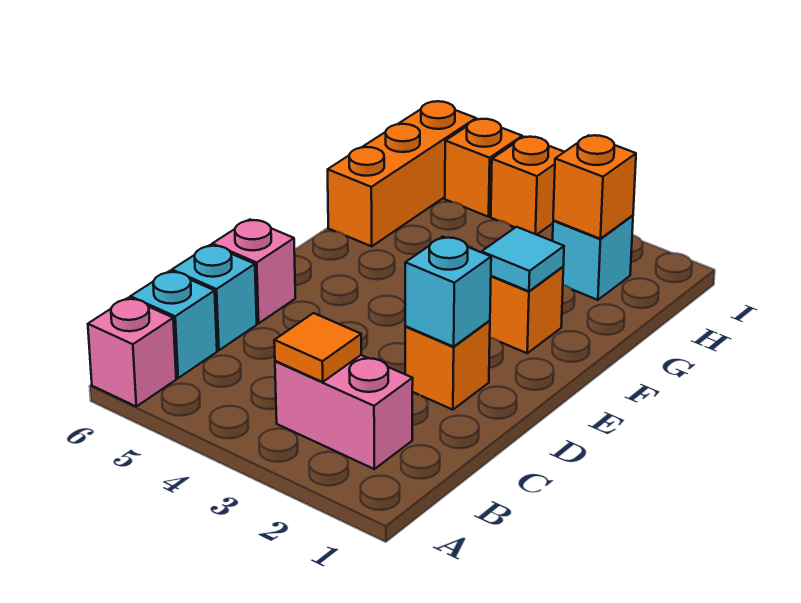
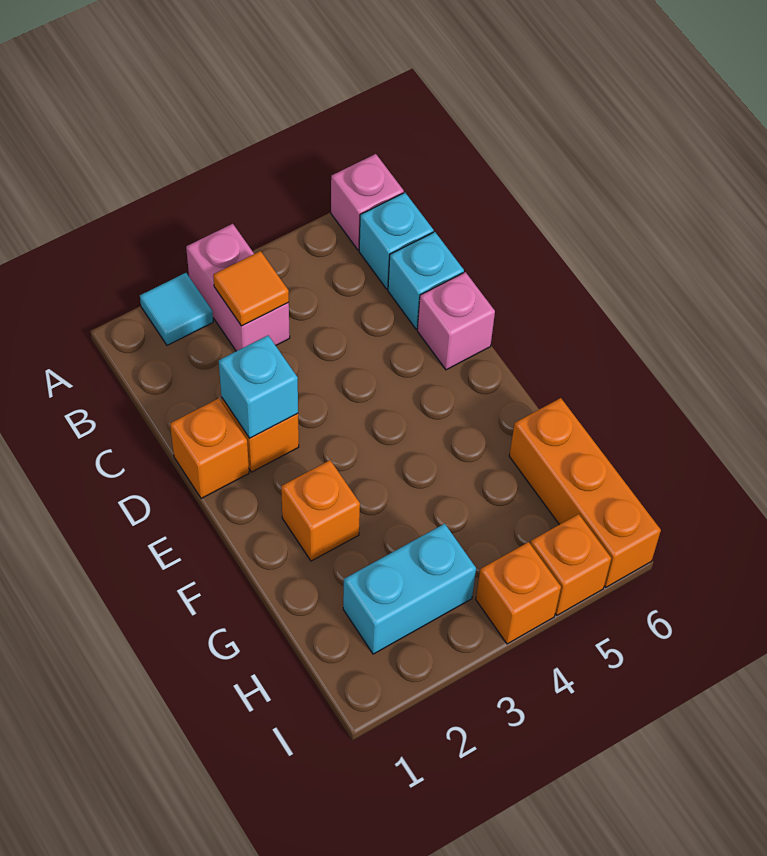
pink brick B2:B3 level 1 -> pink brick A3:B3 level 1
cyan tile F2 level 2 -> cyan tile A2 level 1
cyan brick H2 level 1 -> cyan brick H2:H3 level 1
orange brick H2 level 2 -> orange brick D1 level 1

